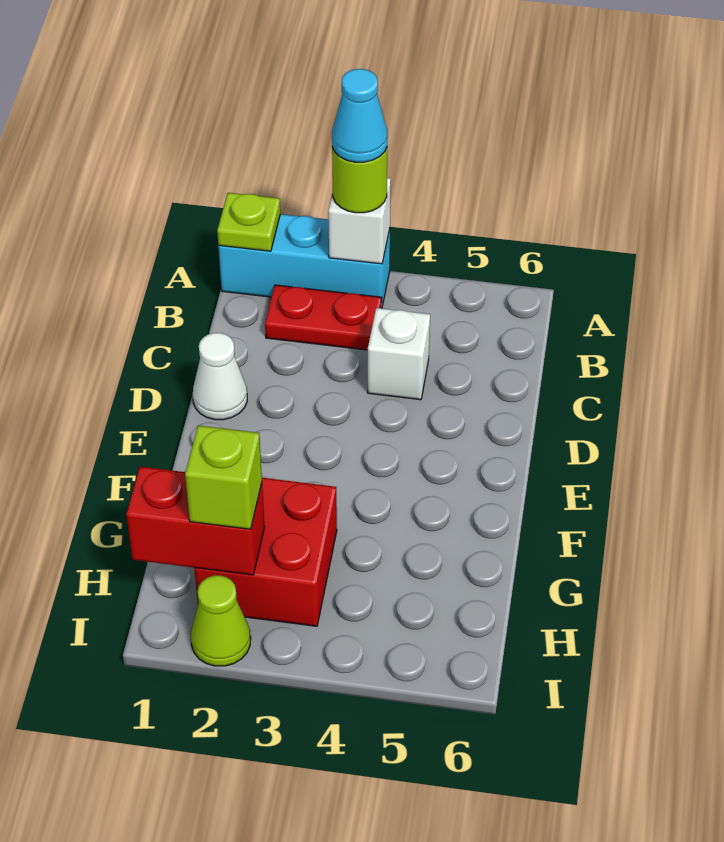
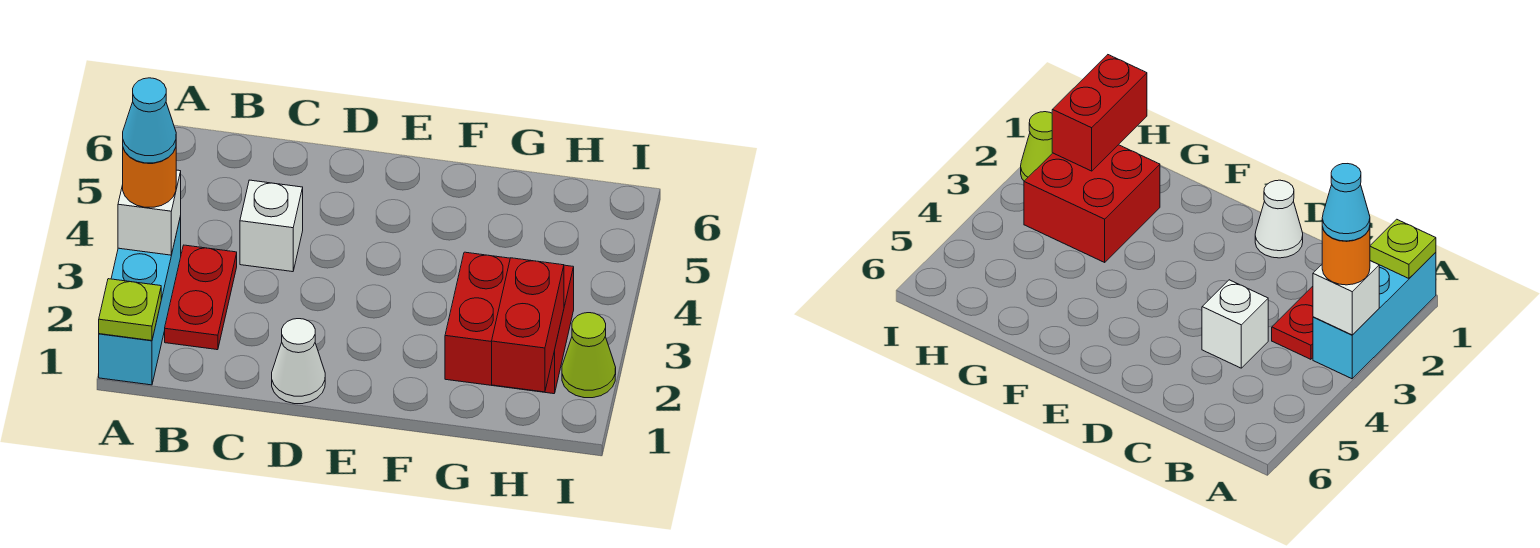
lime round brick A3 level 3 -> orange round brick A3 level 3
lime brick H2 level 3 -> none

